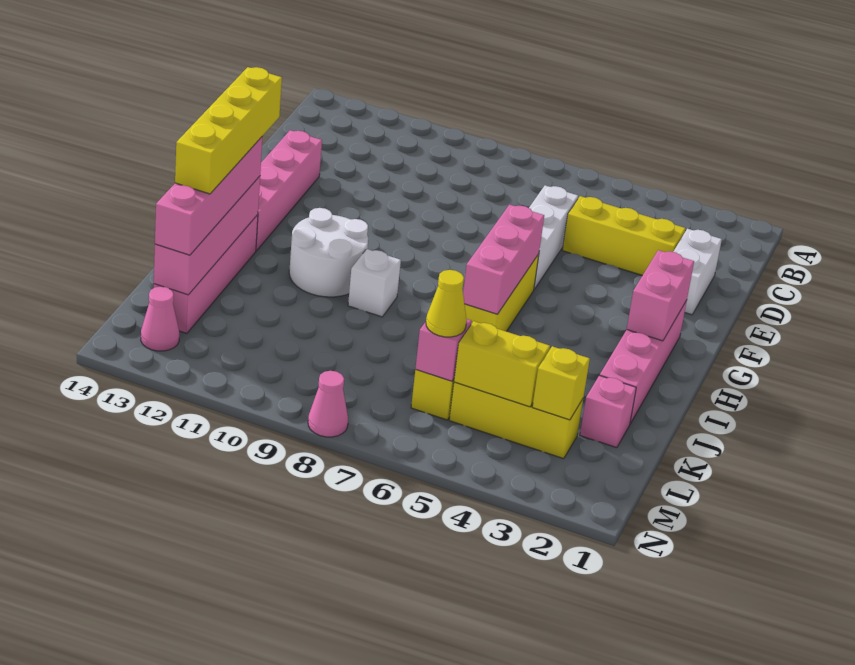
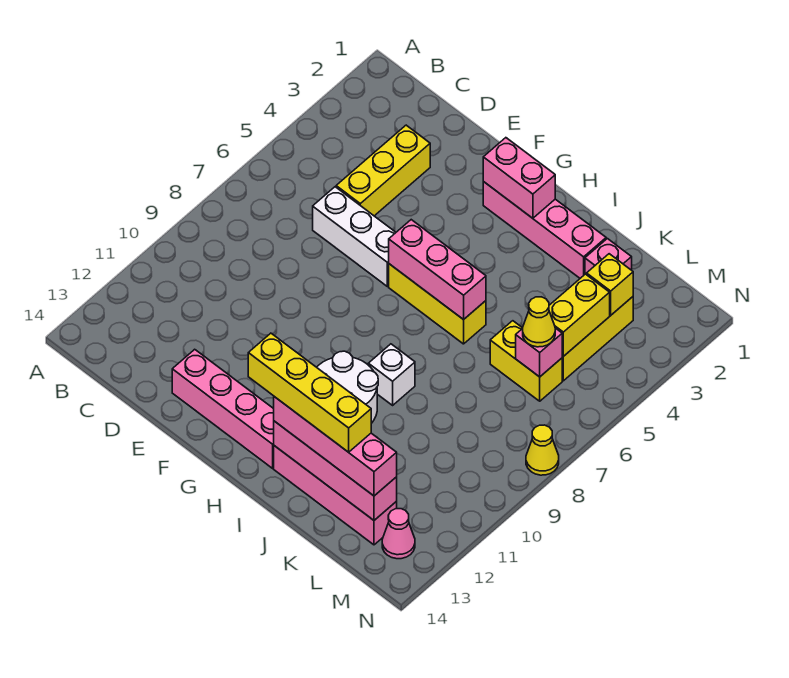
white brick D2:E2 level 1 -> none
pink cone N8 level 1 -> yellow cone N8 level 1

